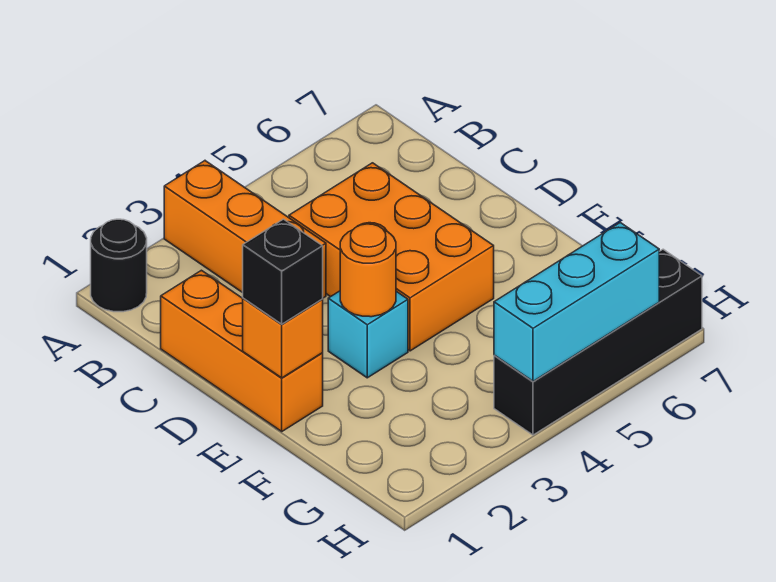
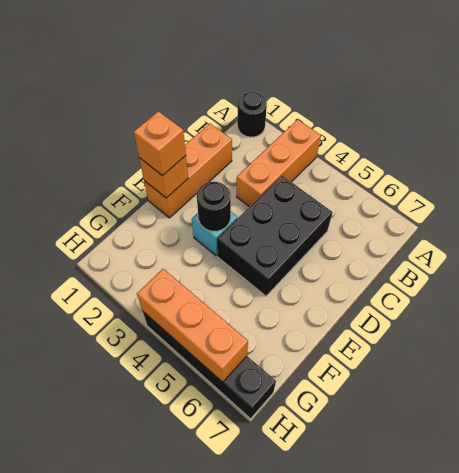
orange brick C4:E5 level 1 -> black brick C4:E5 level 1
black brick E1 level 3 -> orange brick E1 level 3
orange round brick E3 level 2 -> black round brick E3 level 2
cyan brick H4:H6 level 2 -> orange brick H4:H6 level 2

